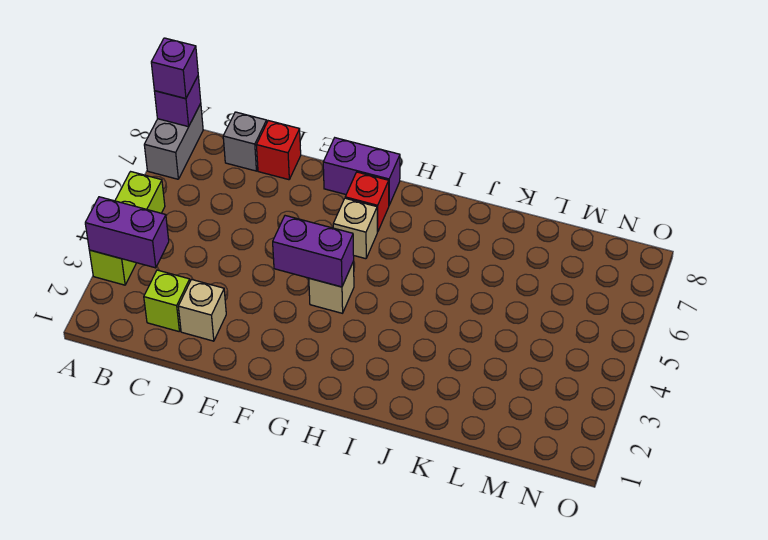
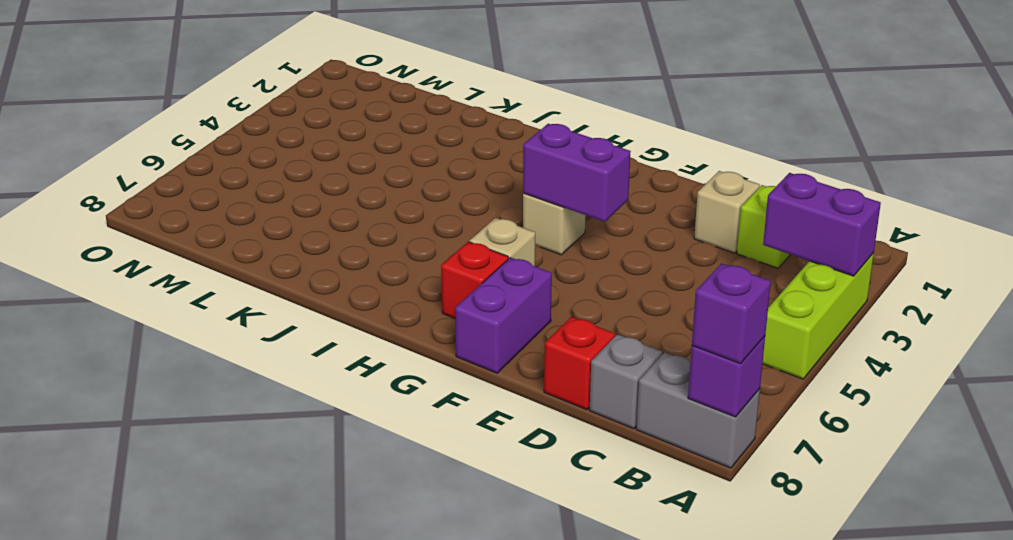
grey brick A7:A8 level 1 -> grey brick A8:B8 level 1
purple brick F8:G8 level 1 -> purple brick F7:F8 level 1

